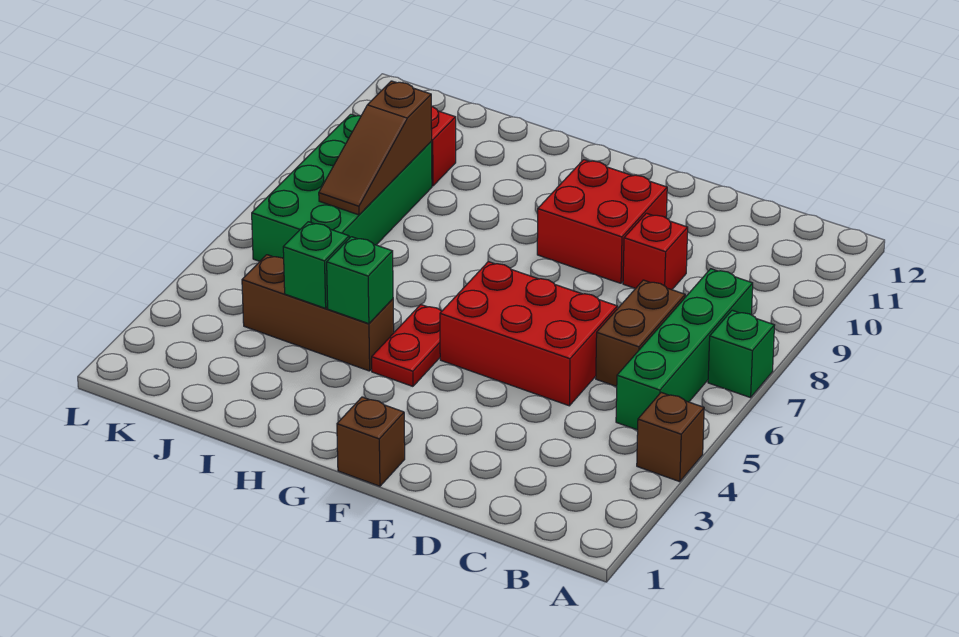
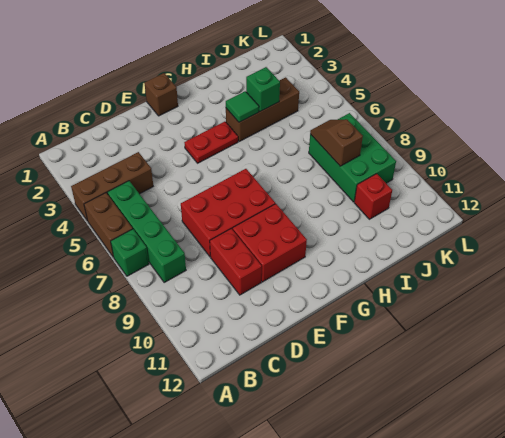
brown brick A4 level 1 -> brown brick A4:C4 level 1
brown brick C6:C7 level 1 -> brown brick A5:A6 level 1
red brick D5:F6 level 1 -> red brick D7:F8 level 1
red brick D9 level 1 -> red brick D9:D10 level 1
red plate G4:G5 level 1 -> red plate F4:G4 level 1
green brick H4 level 2 -> green tile H4 level 2
green brick J6:K9 level 1 -> green brick J7:K9 level 1
brown slope J7:J9 level 2 top 9 -> brown slope J7:J8 level 2 top 8

